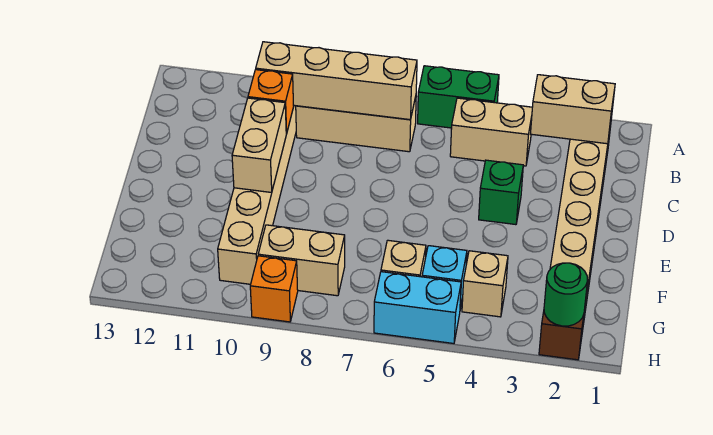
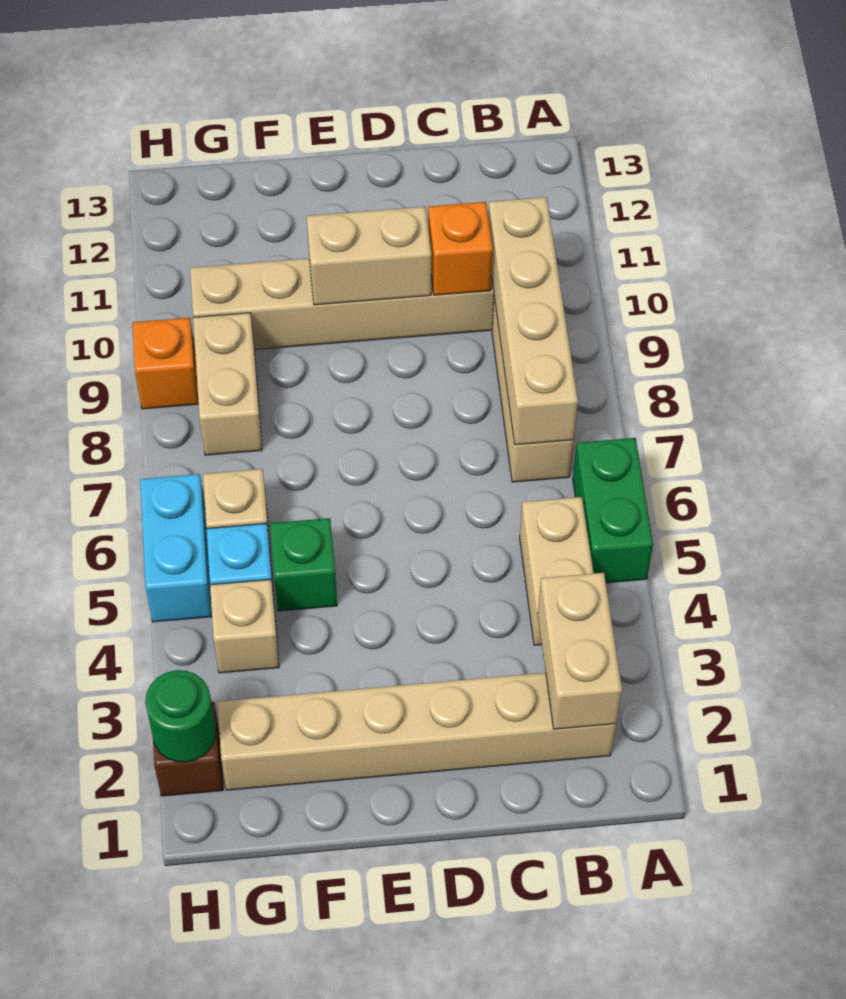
green brick D4 level 1 -> green brick F5 level 1

